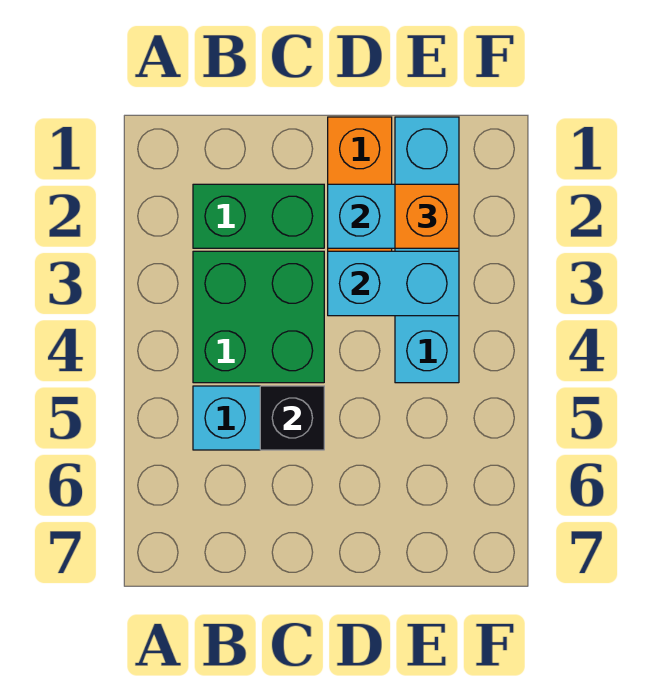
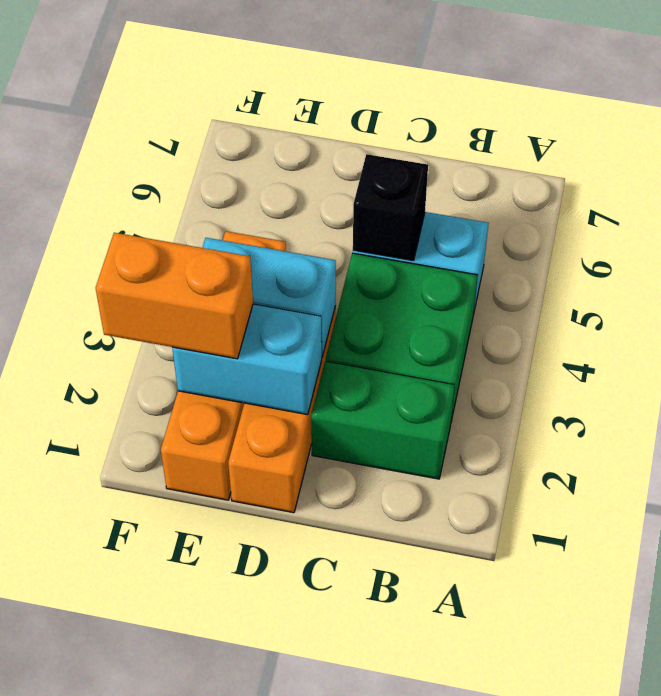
cyan brick E1:E4 level 1 -> orange brick E1:E4 level 1
orange brick E2 level 3 -> orange brick E2:F2 level 3

